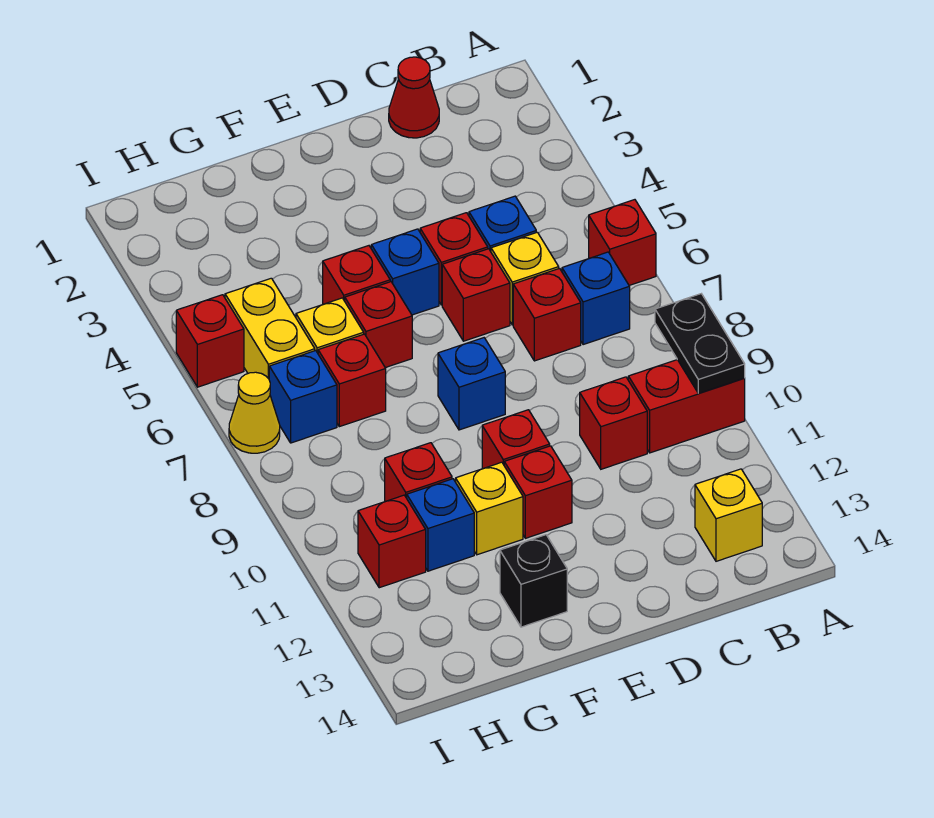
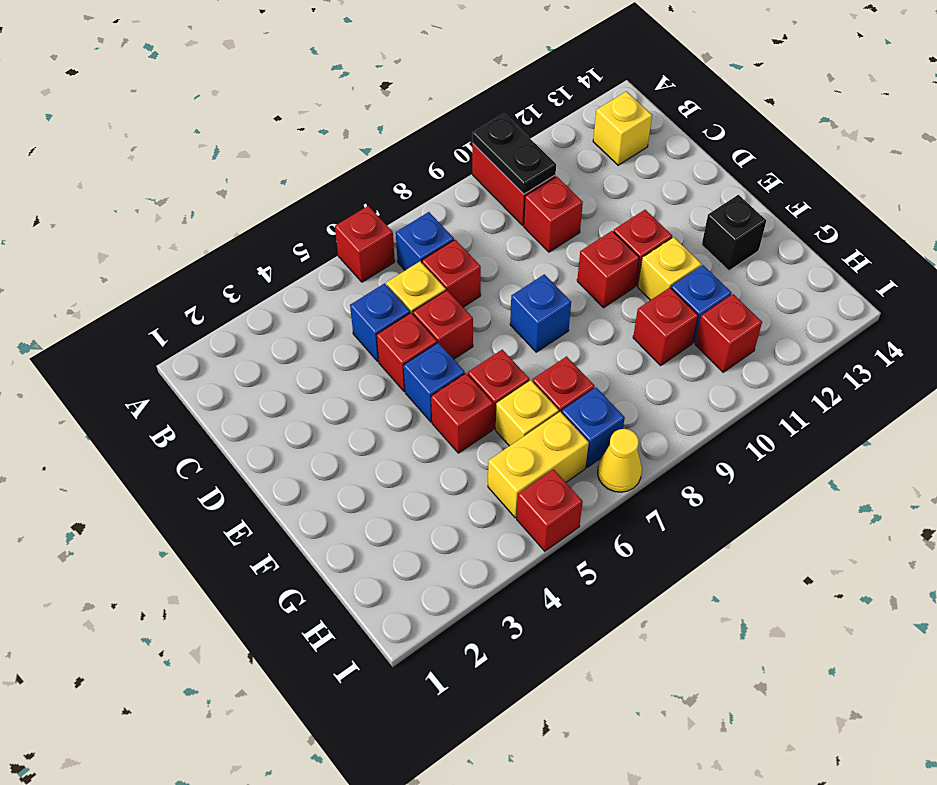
black plate A9:A10 level 2 -> black plate A10:B10 level 2
red cone C1 level 1 -> none

